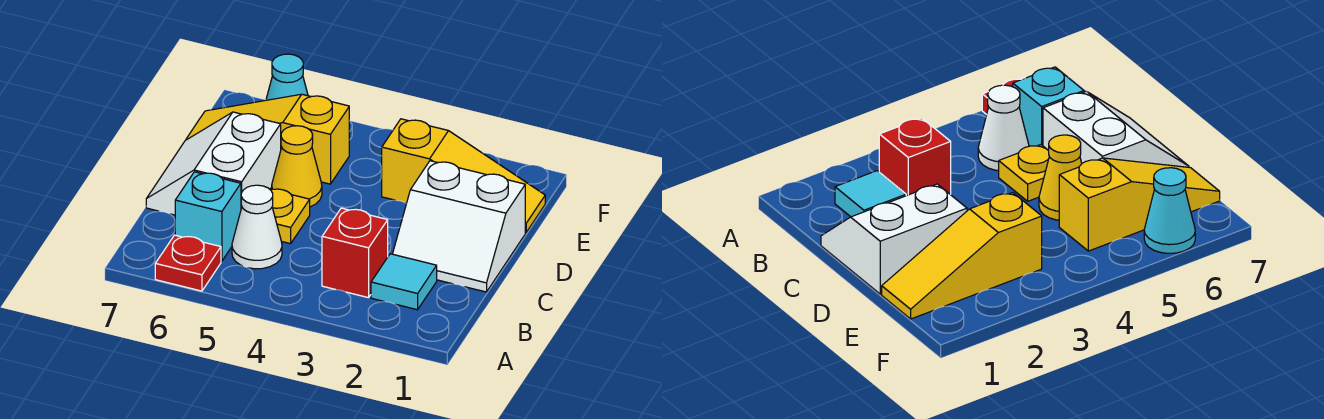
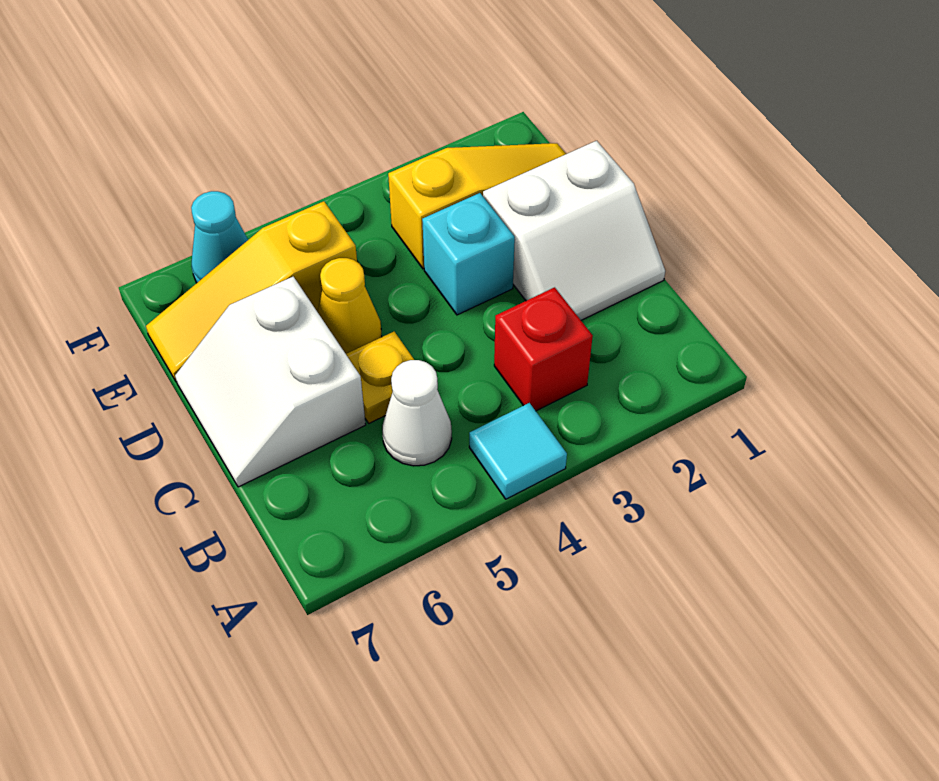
red plate A6 level 1 -> none
cyan tile B2 level 1 -> cyan tile A4 level 1
cyan brick B6 level 1 -> cyan brick D3 level 1

